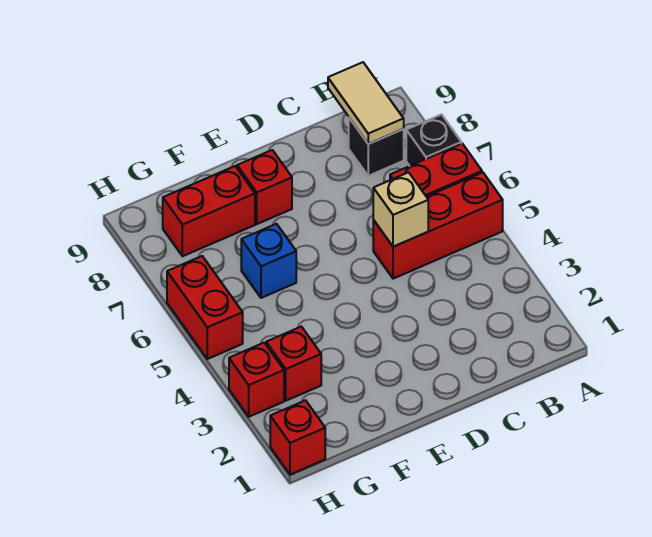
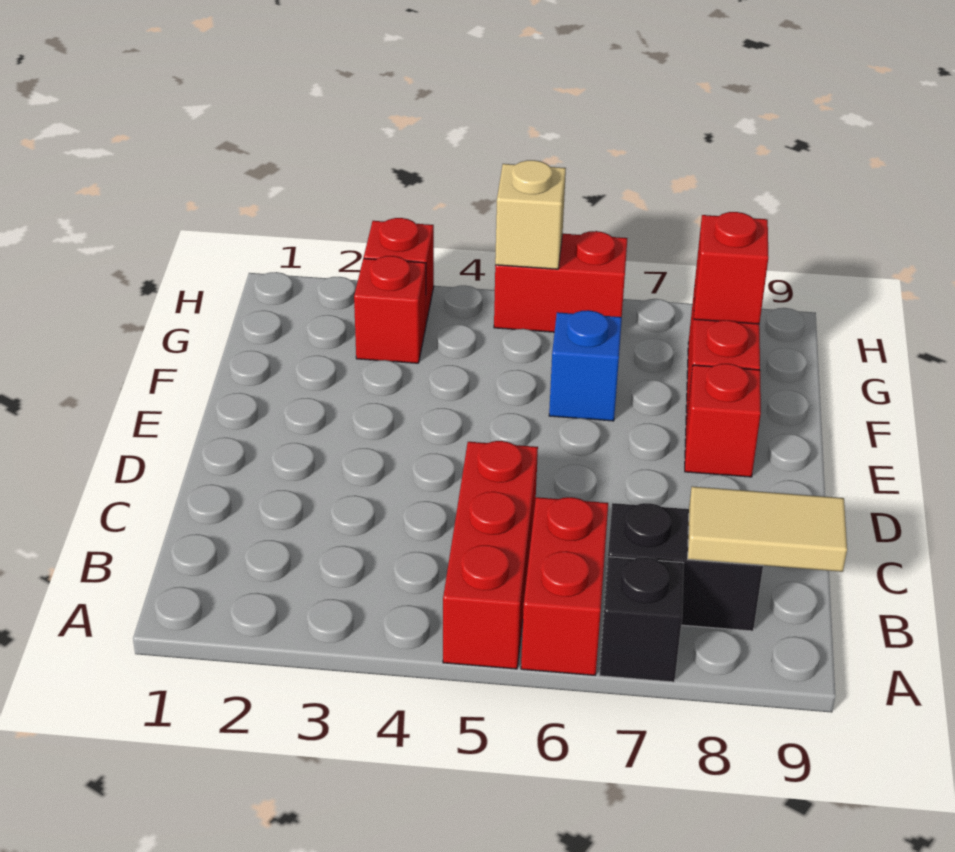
black brick B8 level 1 -> black brick B7:B8 level 1
tan brick C5 level 2 -> tan brick H5 level 2
red brick H1 level 1 -> red brick G8 level 2

